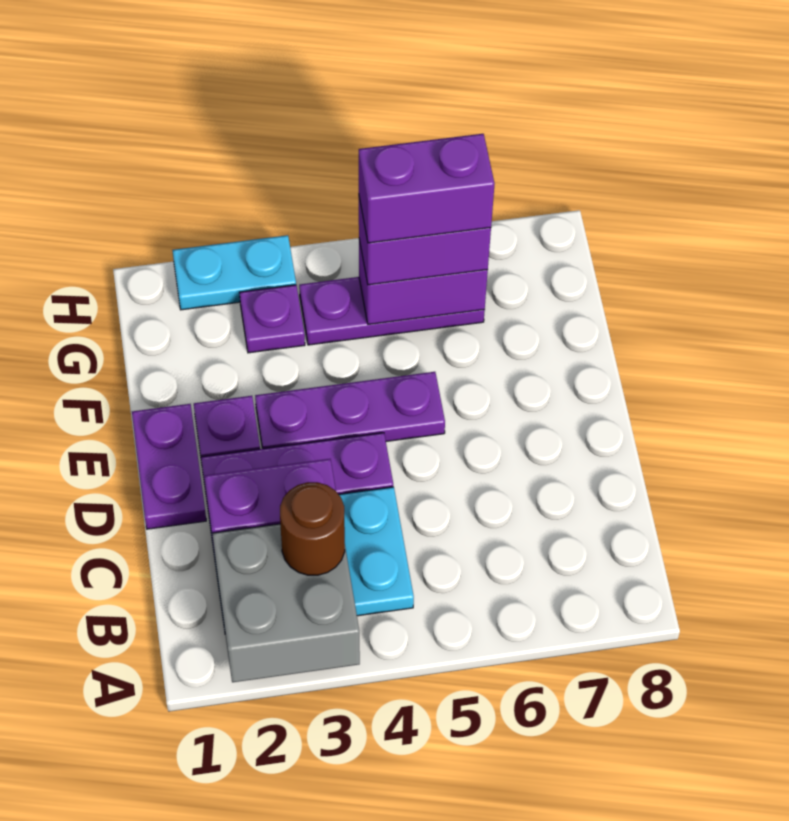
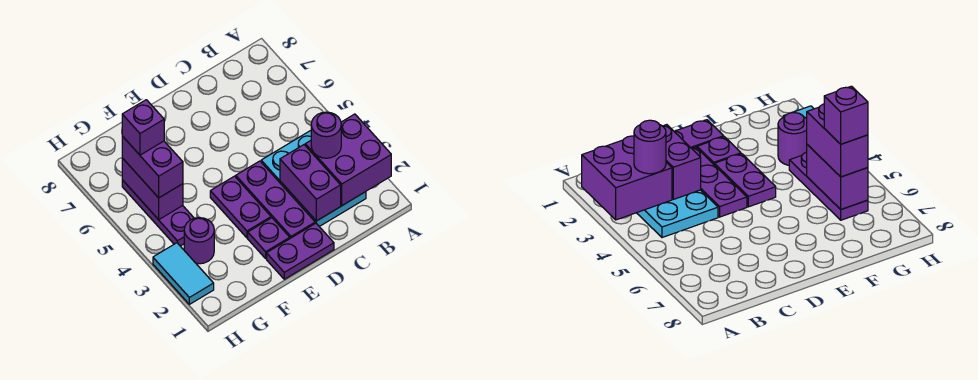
grey brick A2:B3 level 2 -> purple brick A2:B3 level 2
brown round brick B3 level 3 -> purple round brick B3 level 3
purple plate E3:E5 level 1 -> purple plate E3:E4 level 1
purple plate G3 level 1 -> purple round brick G3 level 1
purple brick G5:G6 level 4 -> purple brick G6 level 4
cyan plate H2:H3 level 1 -> cyan tile H2:H3 level 1

